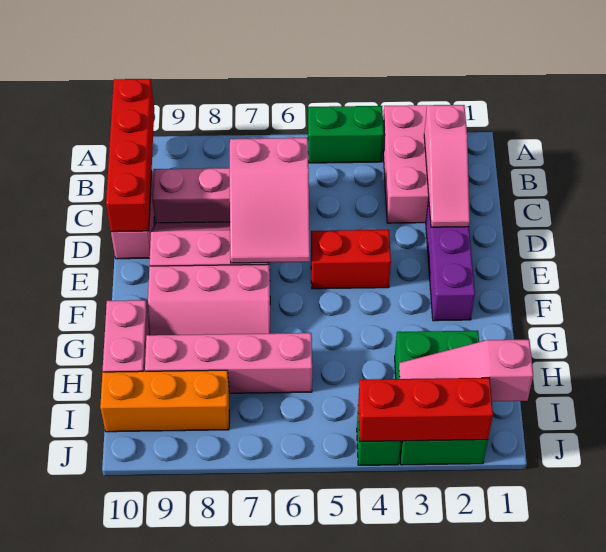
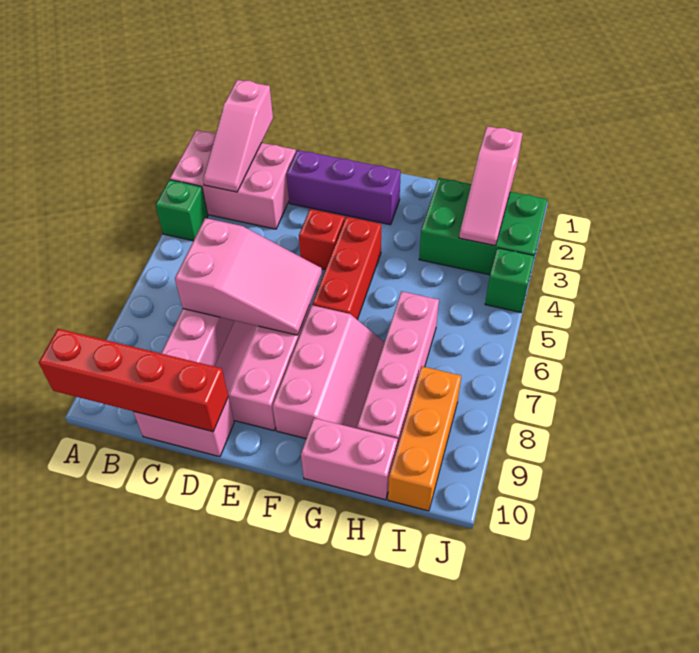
green brick A4:A5 level 1 -> green brick A4 level 1
pink slope B2:D2 level 2 top B -> pink slope B1:B3 level 2 top 1
red brick E4:E5 level 1 -> red brick E4 level 1
red brick J2:J4 level 2 -> red brick F4:F6 level 1

